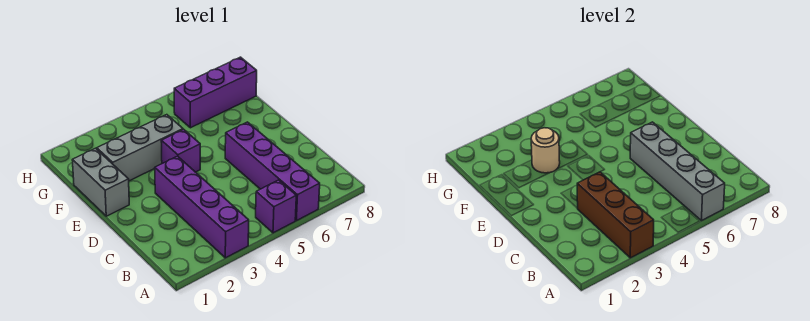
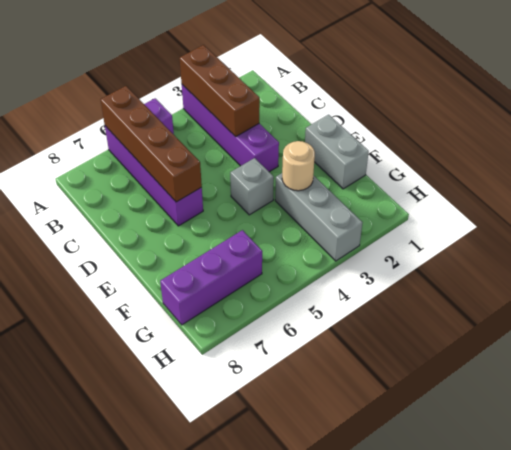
grey brick A6:D6 level 2 -> brown brick A6:D6 level 2
purple brick E4 level 1 -> grey brick E4 level 1
grey brick F2:F4 level 1 -> grey brick F3:H3 level 1

